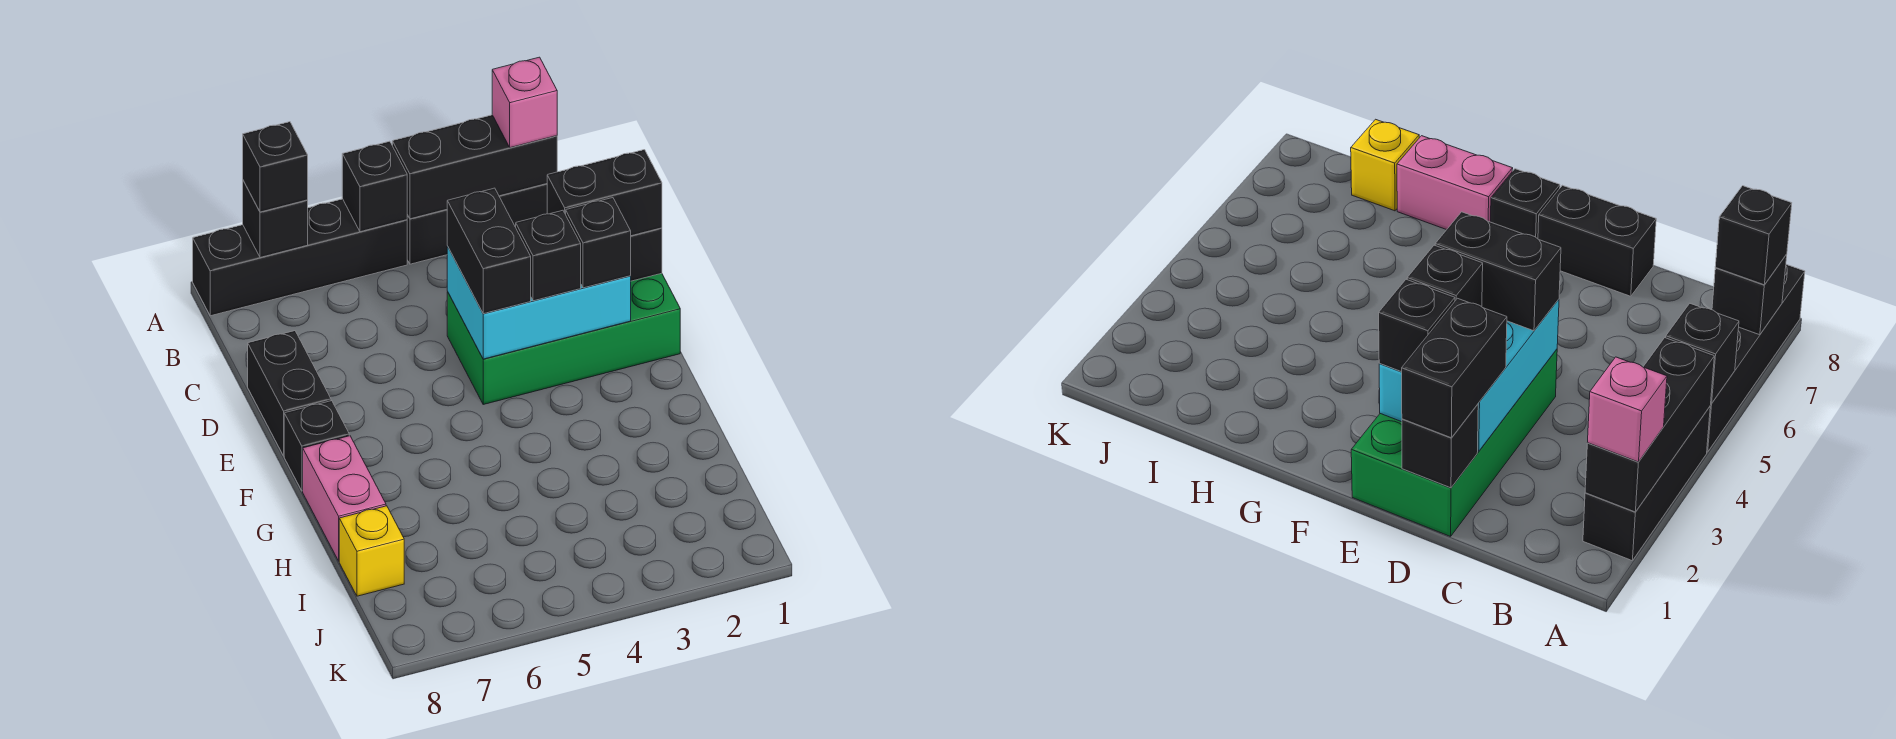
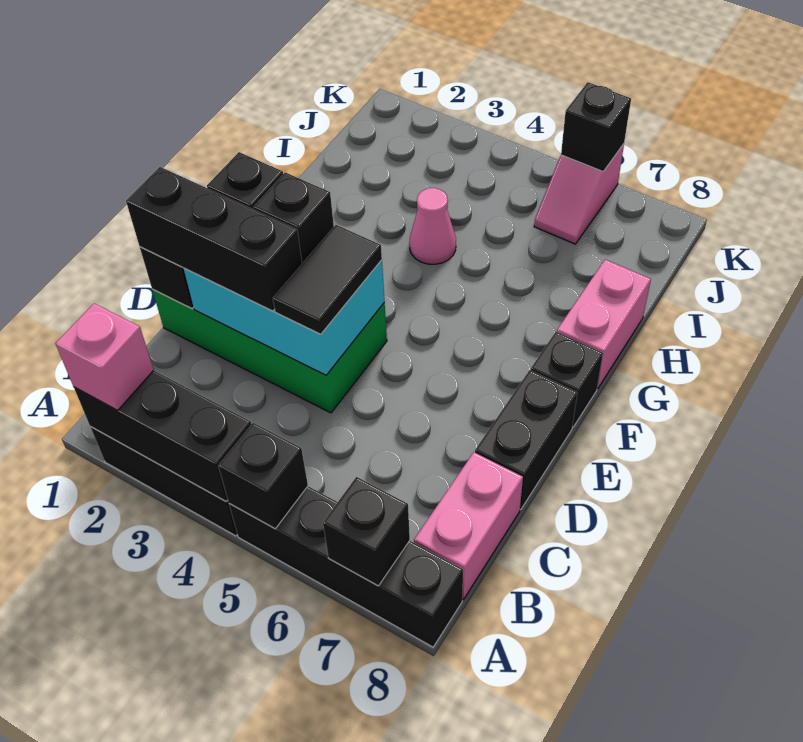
black brick A7 level 3 -> black brick K6 level 2
none -> pink brick B8:C8 level 1
black brick D1:D2 level 3 -> black brick D1:D3 level 3
black brick D4:E4 level 3 -> black tile D4:E4 level 3
none -> pink cone H4 level 1
yellow brick I8 level 1 -> none
none -> pink slope J6:K6 level 1 top K

